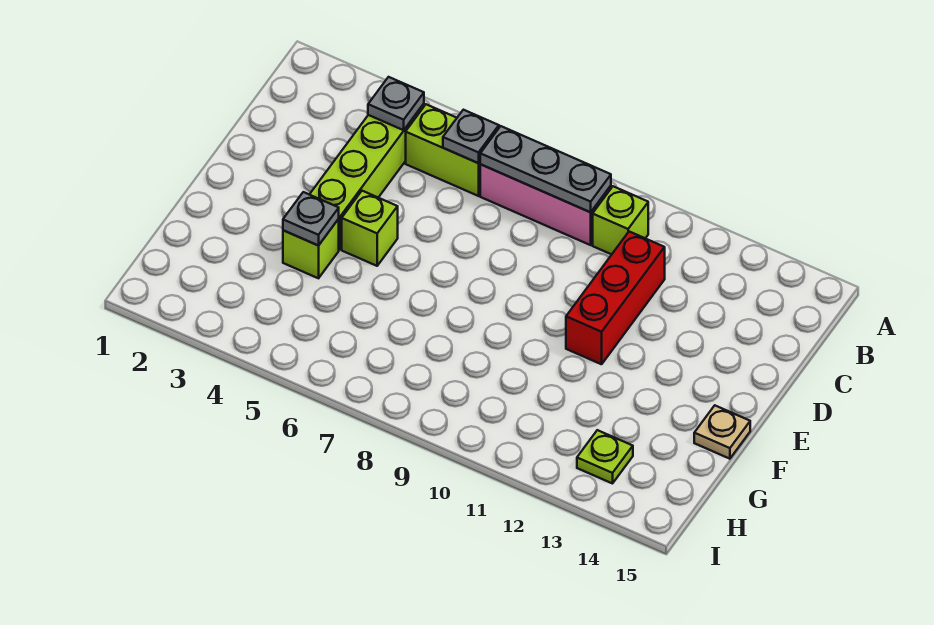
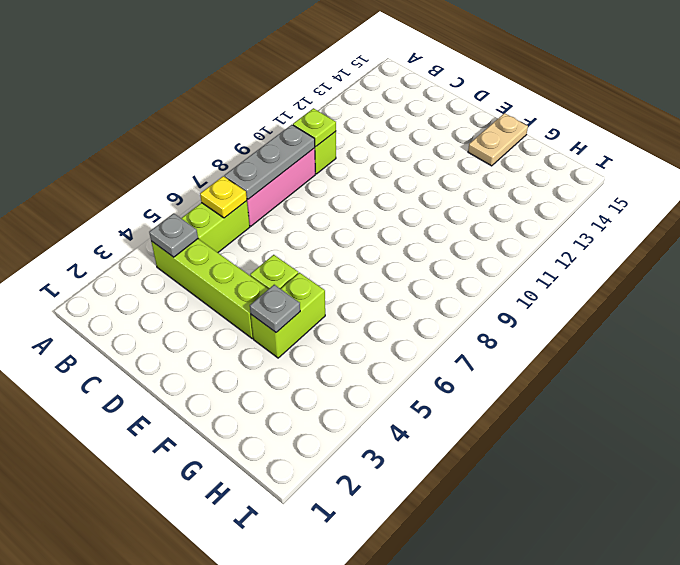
grey plate B6 level 2 -> yellow plate B6 level 2
red brick C11:E11 level 1 -> none
lime brick F4 level 1 -> lime brick F4:F5 level 1
tan plate F15 level 1 -> tan plate F14:F15 level 1
lime plate H13 level 1 -> lime plate B10 level 2

